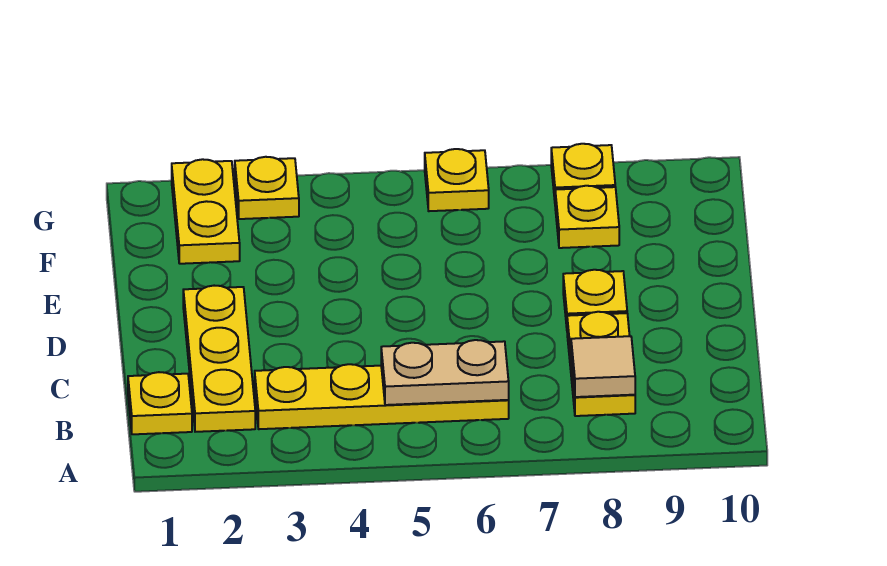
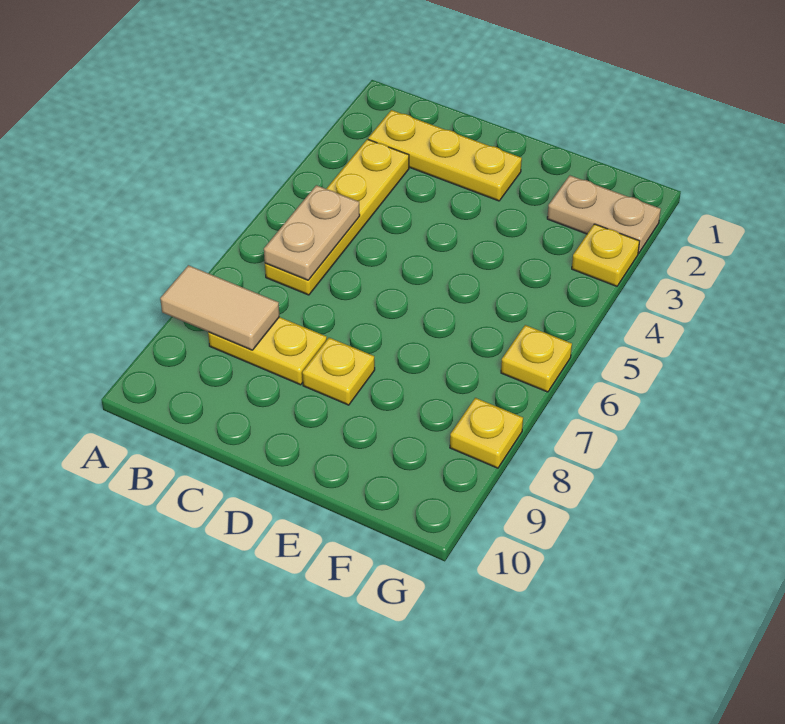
yellow plate B1 level 1 -> none
tan tile B8 level 2 -> tan tile A8:B8 level 2
yellow plate F2:G2 level 1 -> tan plate F2:G2 level 1
yellow plate F8 level 1 -> none

